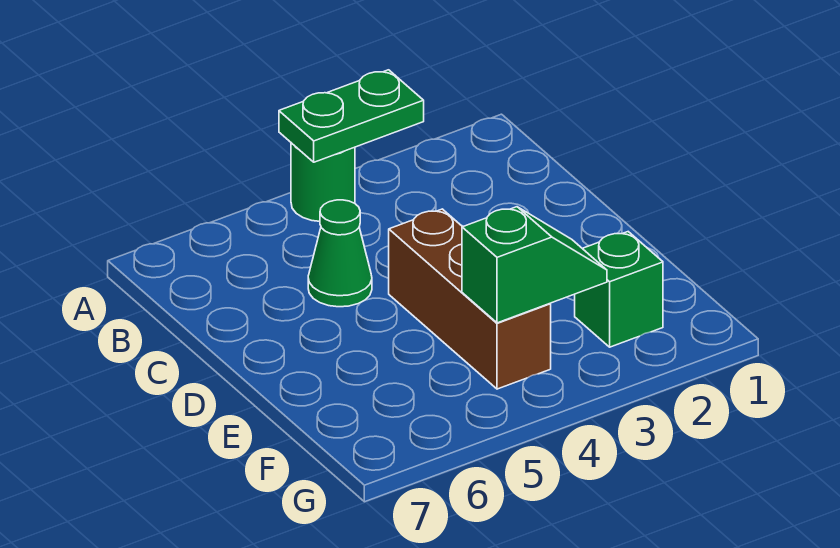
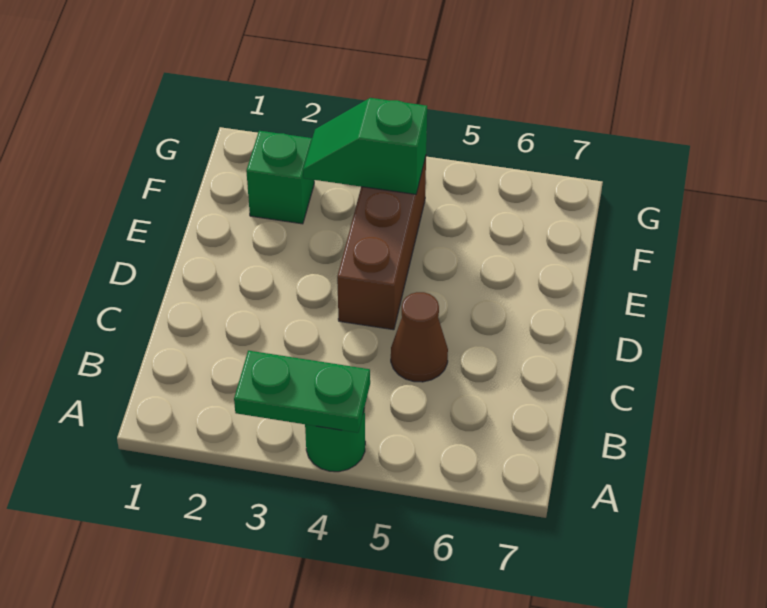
green cone C5 level 1 -> brown cone C5 level 1

